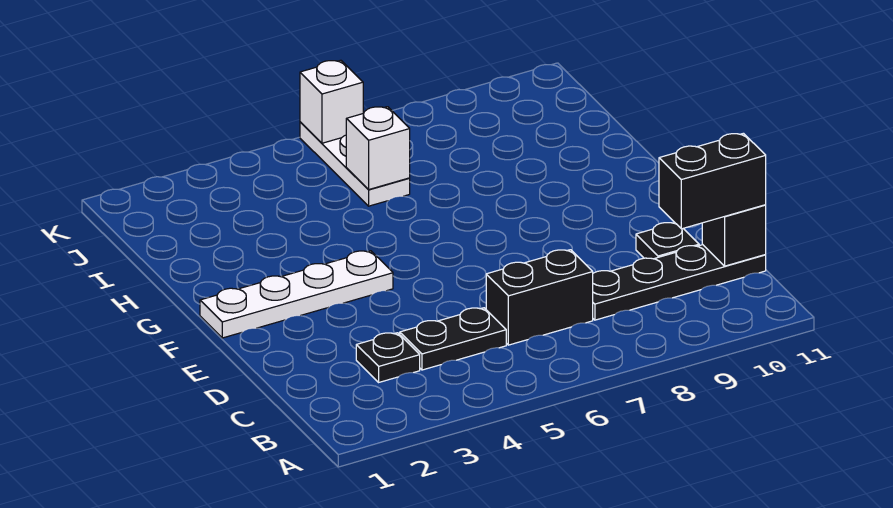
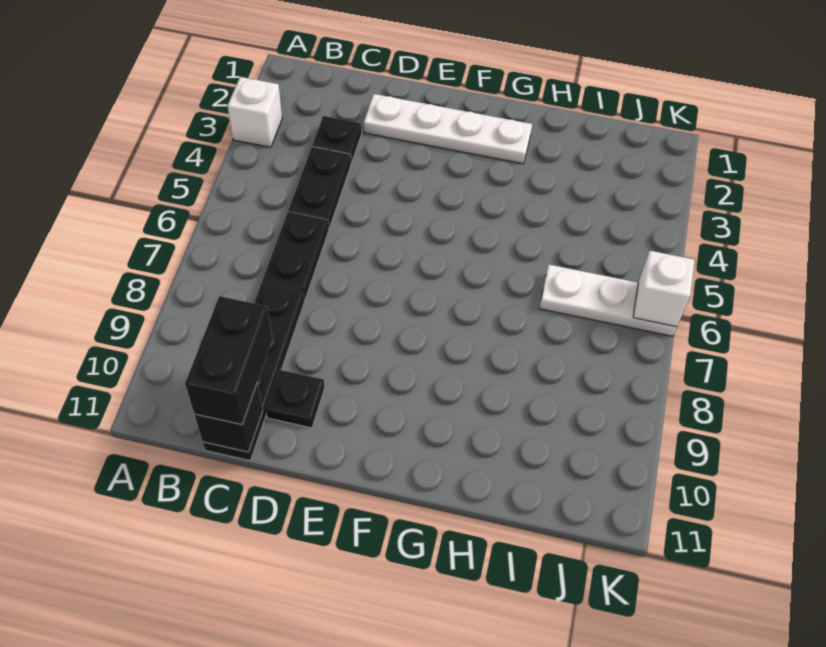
black brick C6:C7 level 1 -> black plate C6:C7 level 1
white plate F1:F4 level 1 -> white plate D2:G2 level 1
white brick I6 level 2 -> white brick A3 level 1

